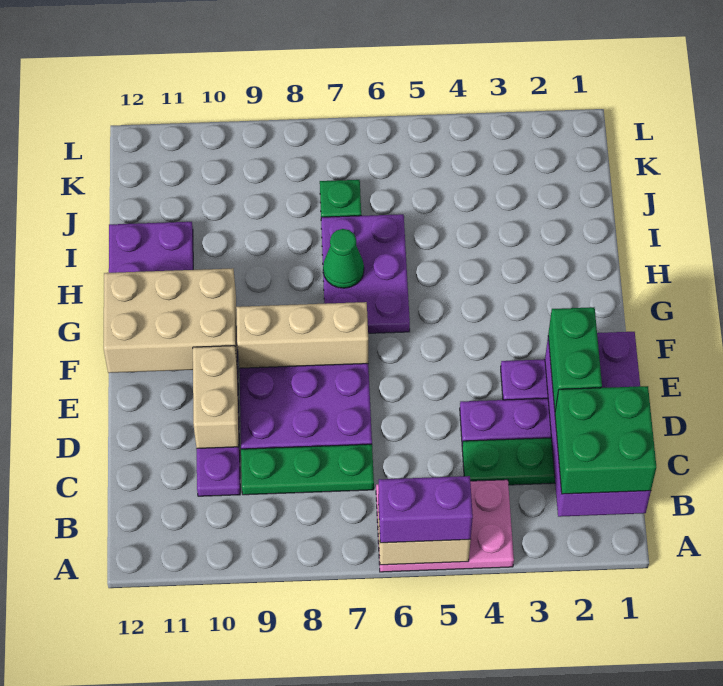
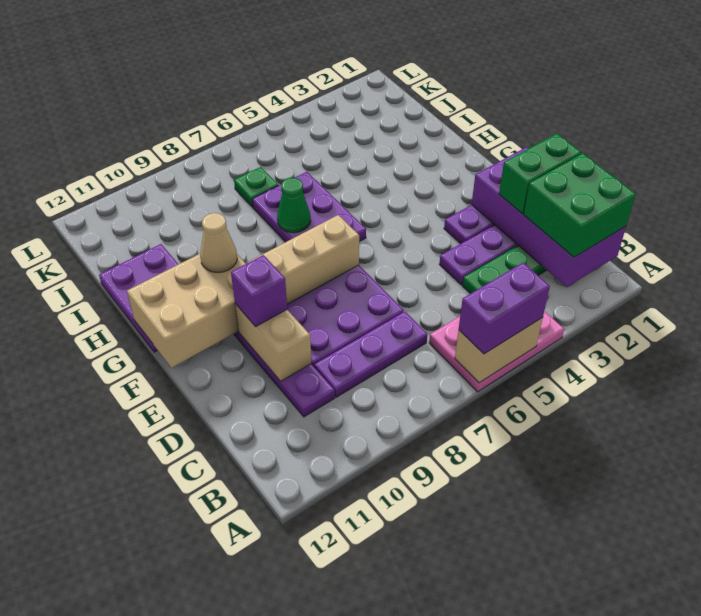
green plate C7:C9 level 1 -> purple plate C7:C9 level 1
green brick D2:E2 level 3 -> green brick D1:D2 level 3
none -> purple brick E10 level 3
none -> tan cone G10 level 3

